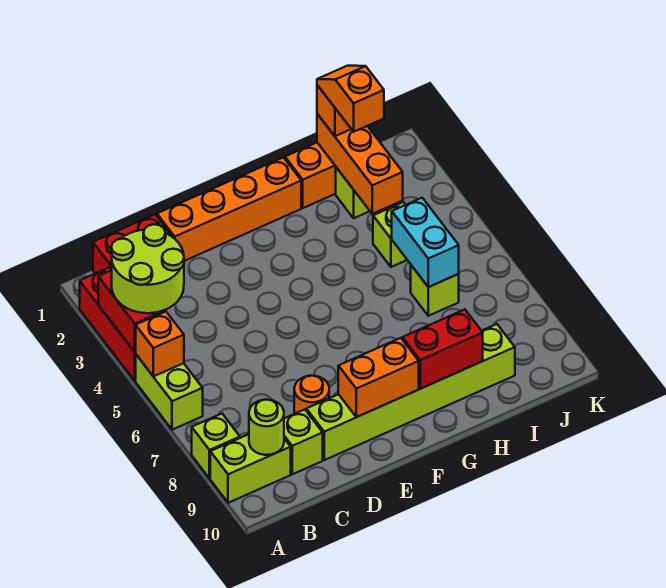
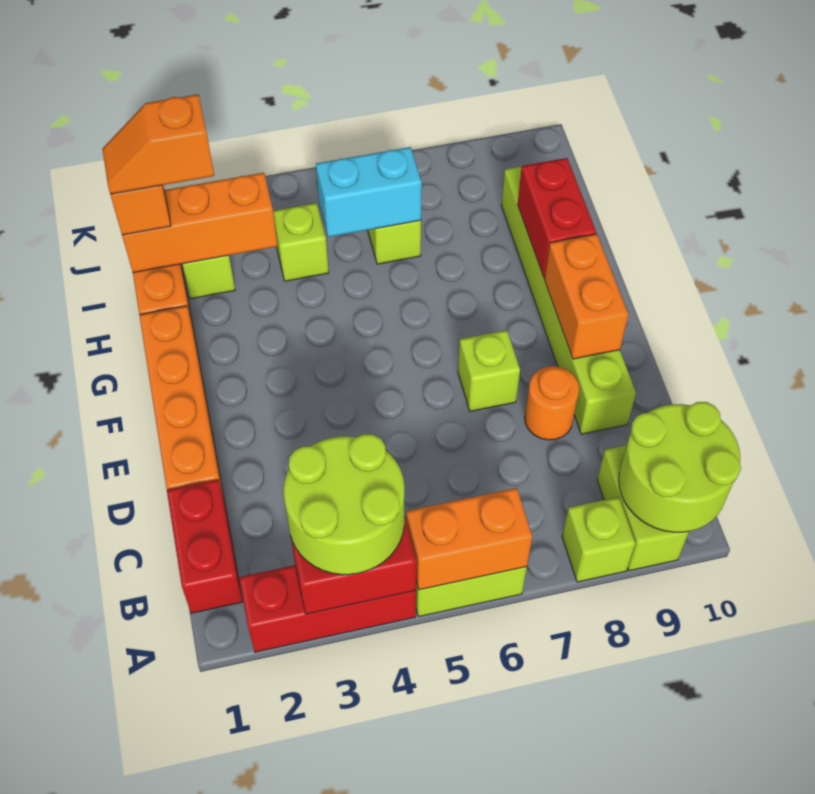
orange brick A5 level 2 -> orange brick A5:A6 level 2
lime round brick B9 level 2 -> lime round brick A9:B10 level 2
lime brick C9 level 1 -> lime brick E7 level 1

